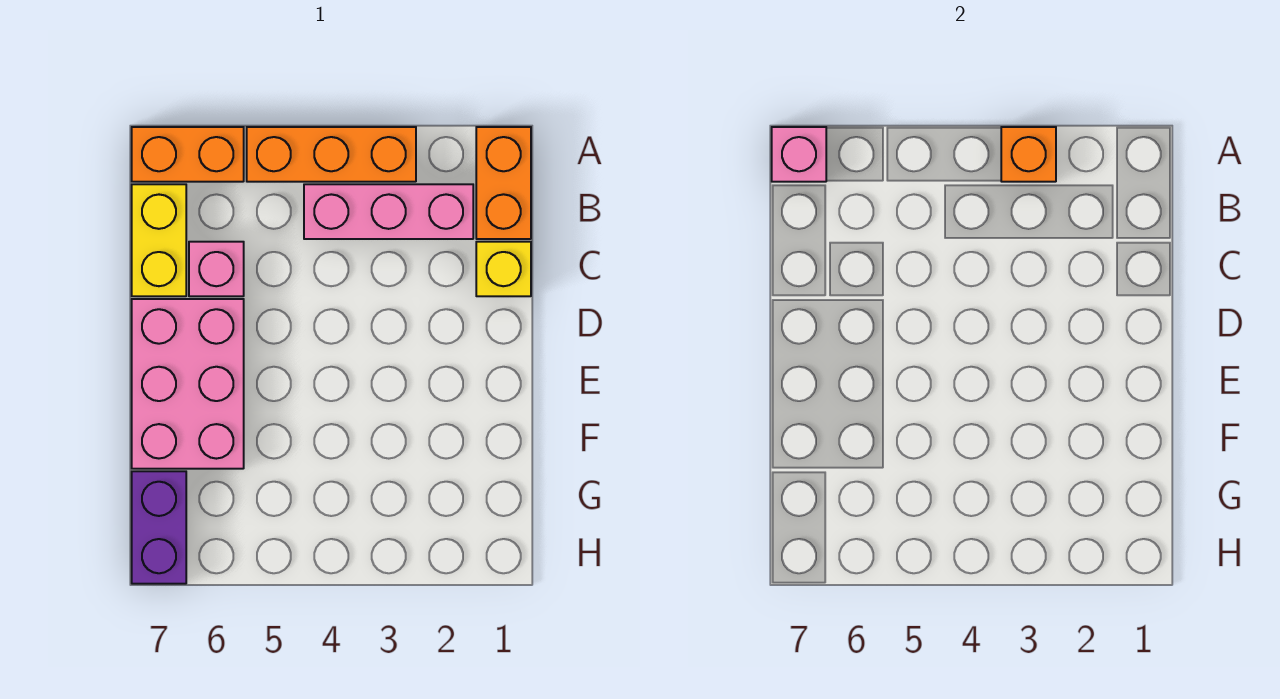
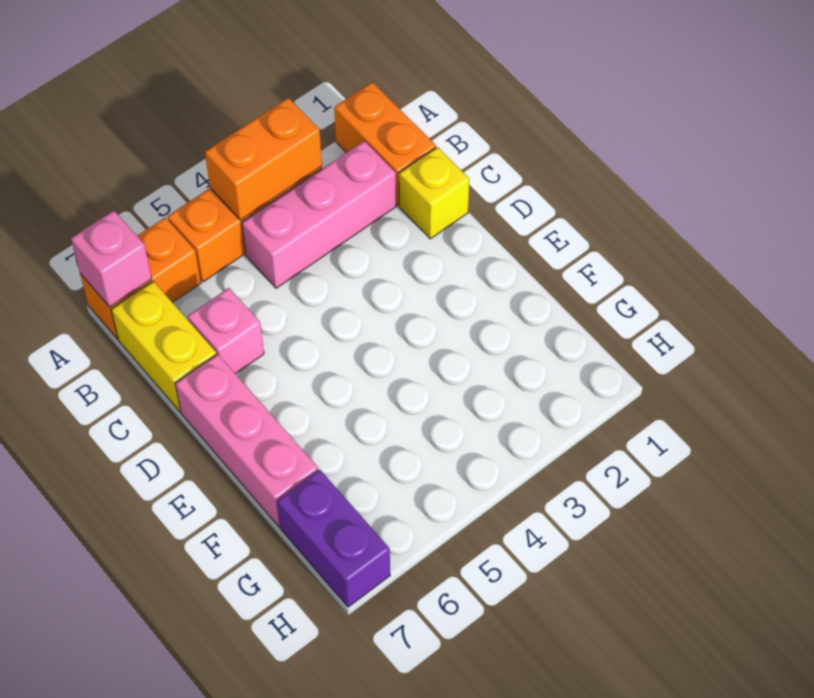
orange brick A3 level 2 -> orange brick A3:A4 level 2
pink brick D6:F7 level 1 -> pink brick D7:F7 level 1

